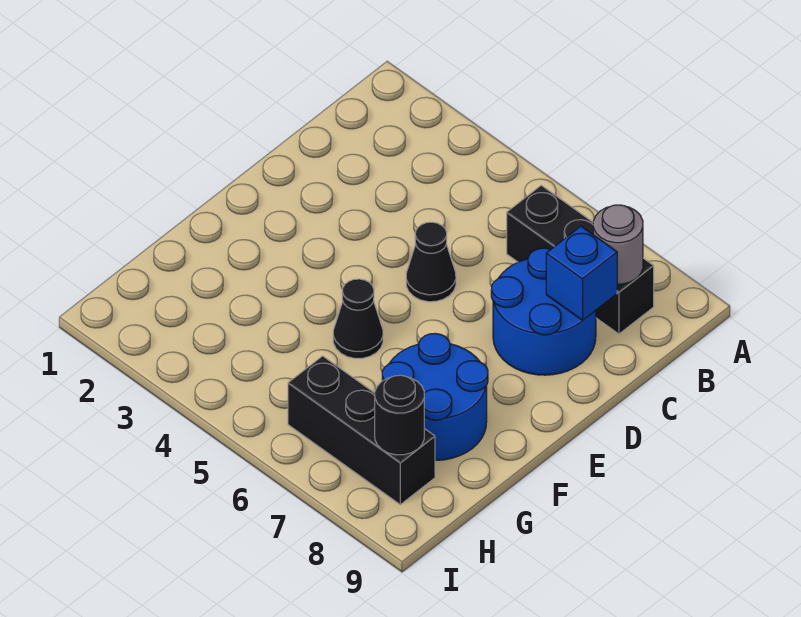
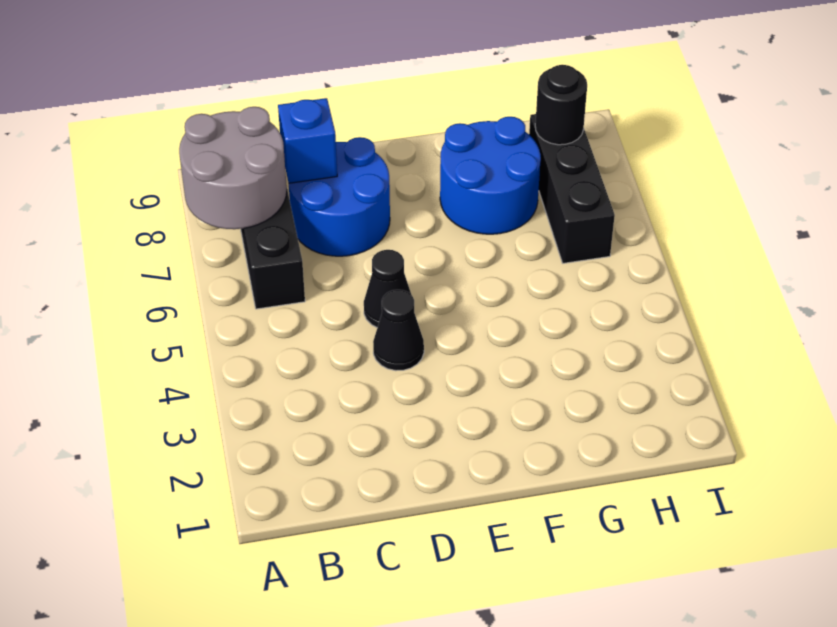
grey round brick B8 level 2 -> grey round brick A7:B8 level 2
black cone F5 level 1 -> black cone D4 level 1

